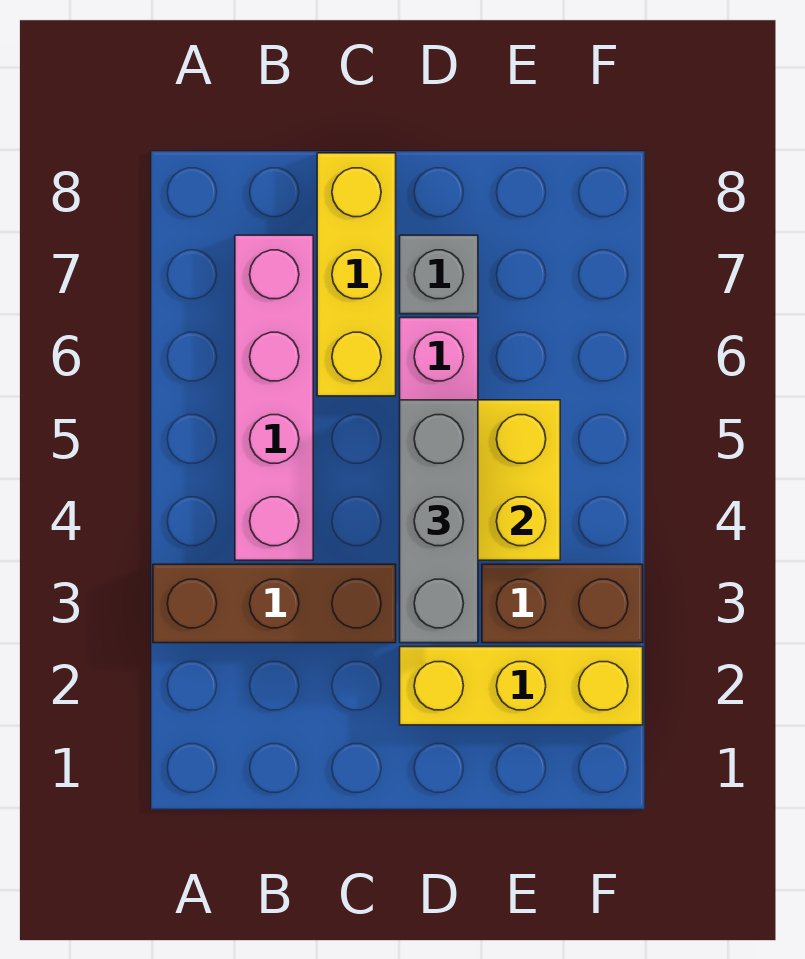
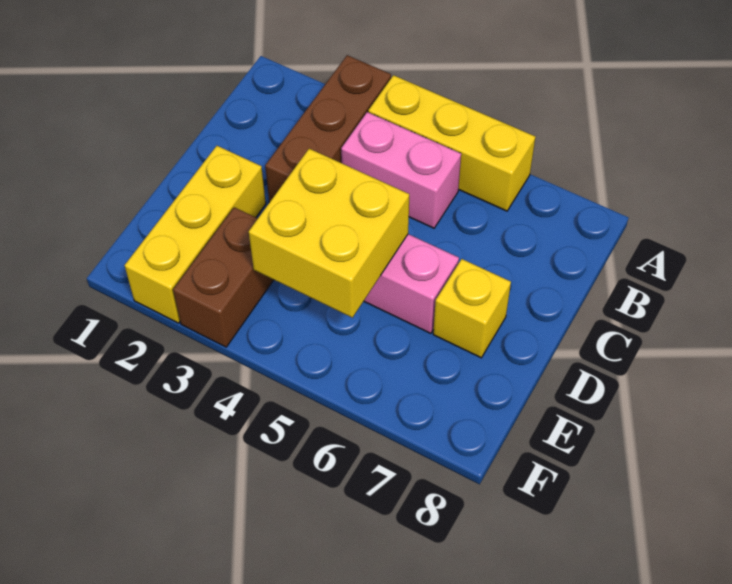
pink brick B4:B7 level 1 -> pink brick B4:B5 level 1
yellow brick C6:C8 level 1 -> yellow brick A4:A6 level 1
grey brick D3:D5 level 3 -> none
grey brick D7 level 1 -> yellow brick D7 level 1

